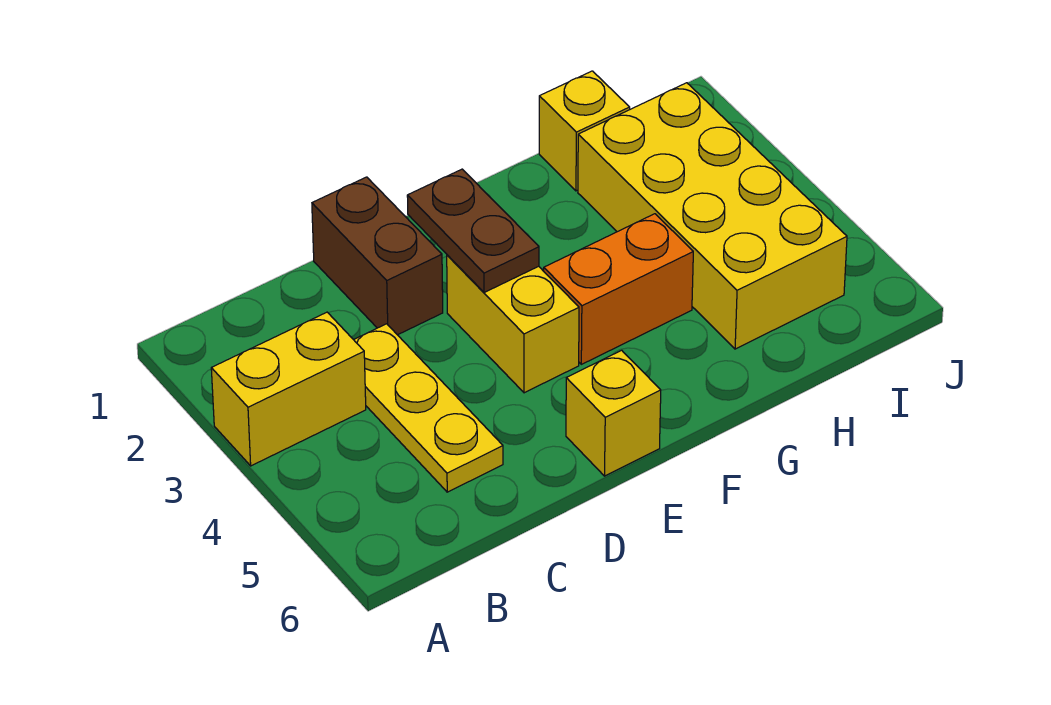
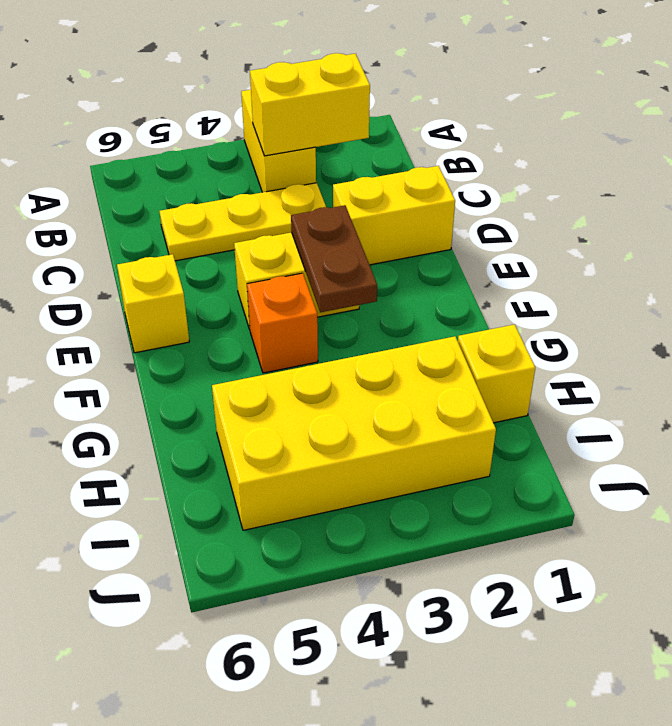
none -> yellow brick B2:B3 level 2
brown brick D1:D2 level 1 -> yellow brick D1:D2 level 1
brown plate E2:E3 level 2 -> brown plate E3:F3 level 2
orange brick F4:G4 level 1 -> orange brick F4 level 1

